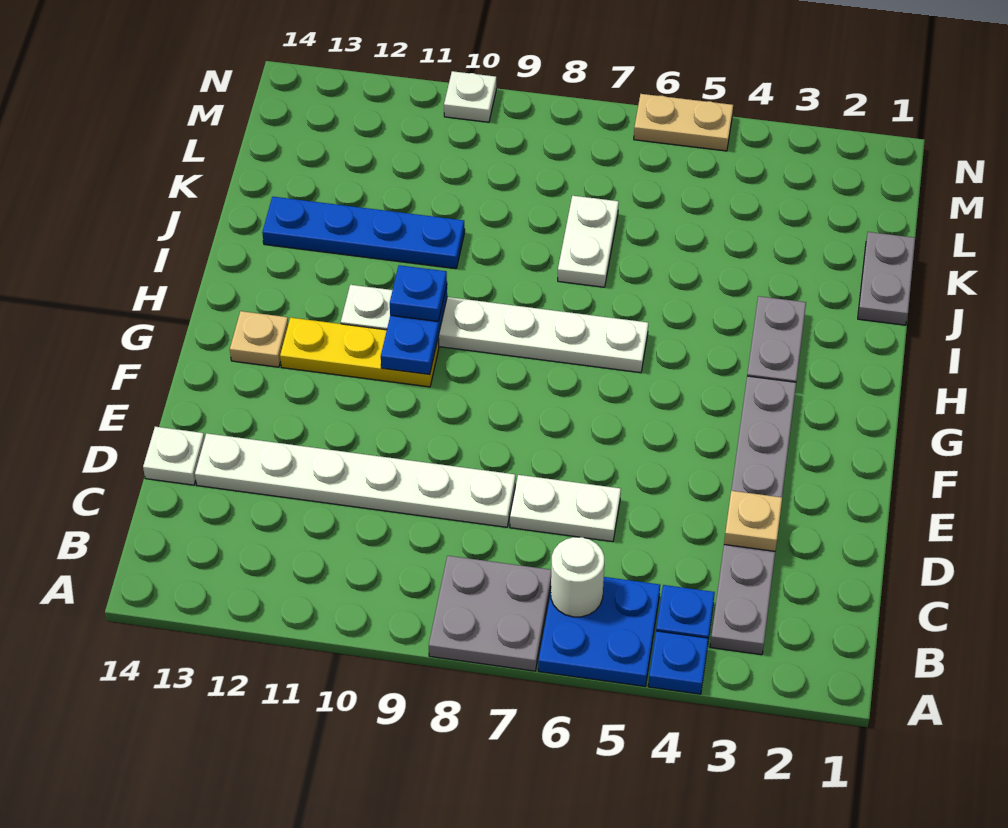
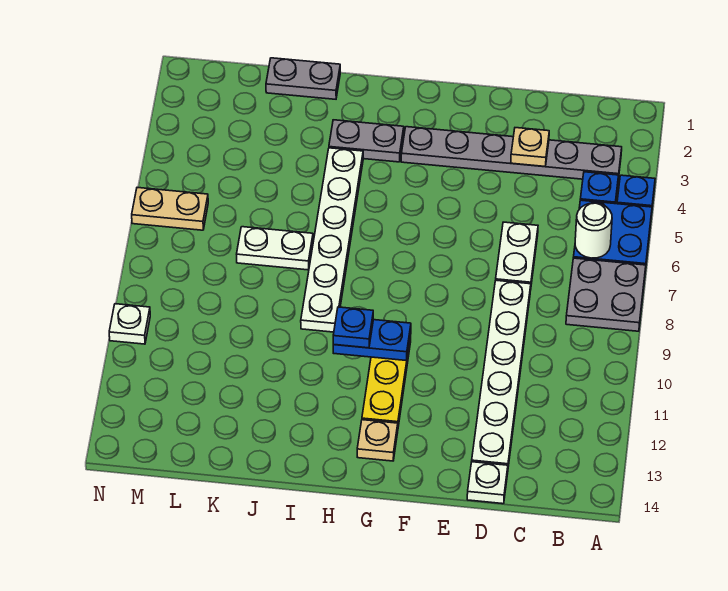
white plate H6:H11 level 1 -> white plate I4:I9 level 1
blue plate J10:J13 level 1 -> none
tan plate N5:N6 level 1 -> tan plate M6:N6 level 1

